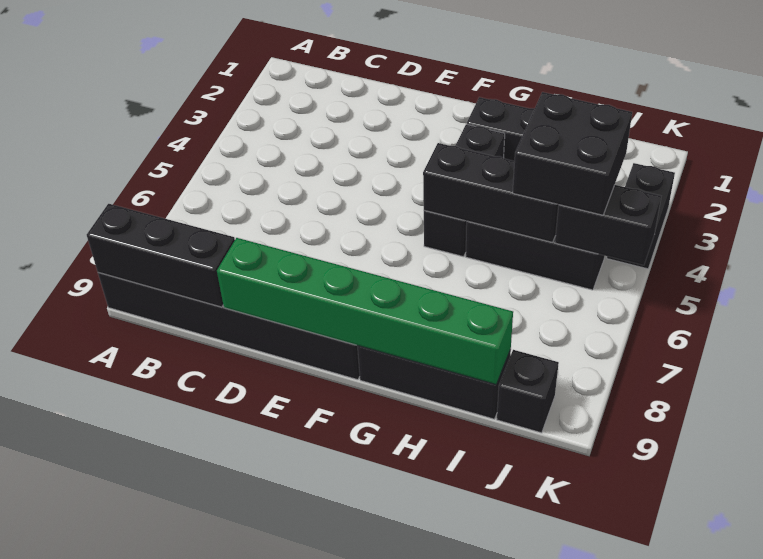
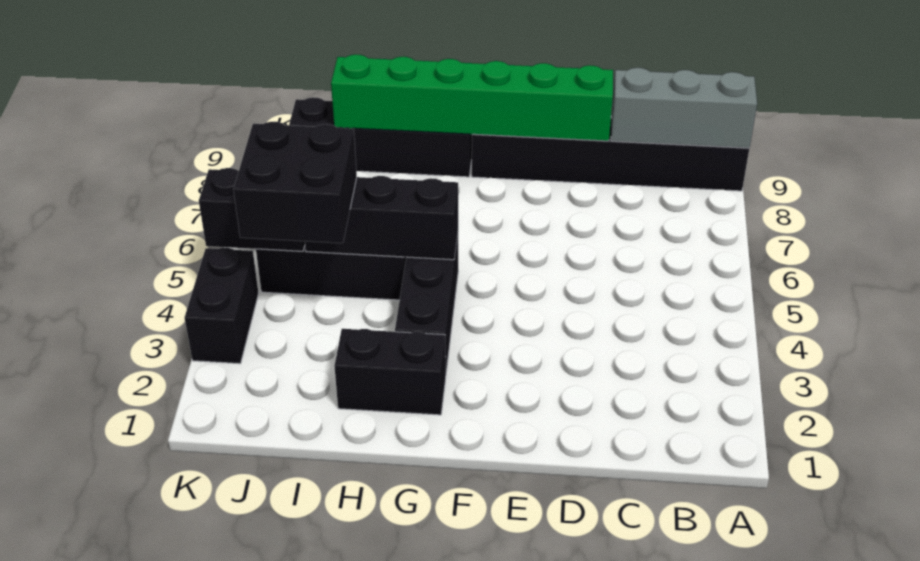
black brick A9:C9 level 2 -> grey brick A9:C9 level 2

